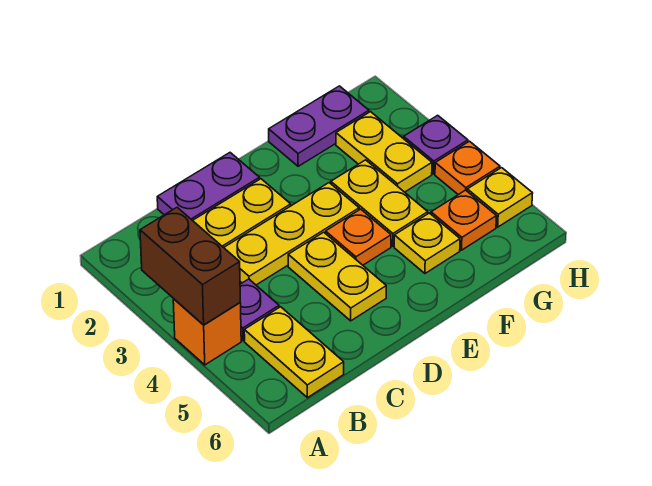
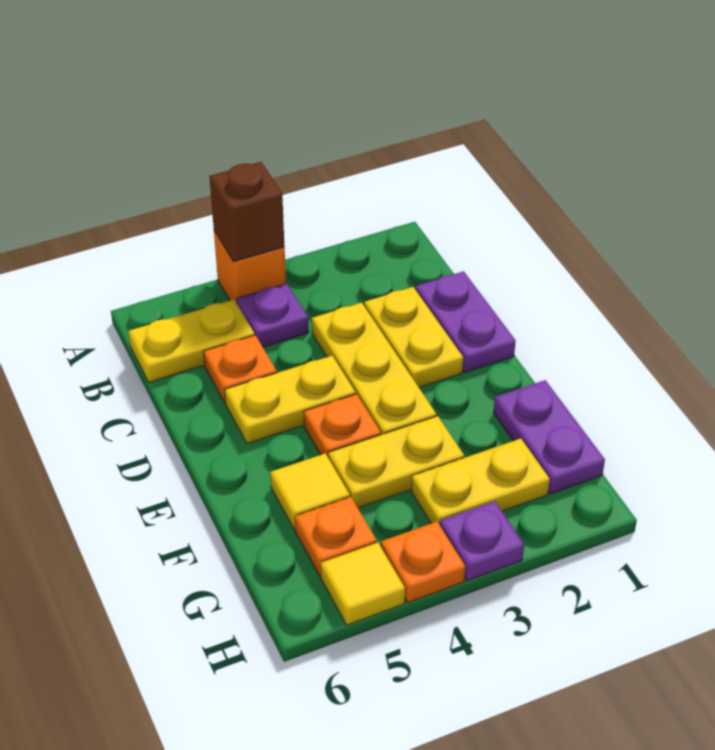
brown brick A3:A4 level 2 -> brown brick A4 level 2
none -> orange plate C5 level 1
yellow plate F5 level 1 -> yellow tile F5 level 1
yellow plate H5 level 1 -> yellow tile H5 level 1

